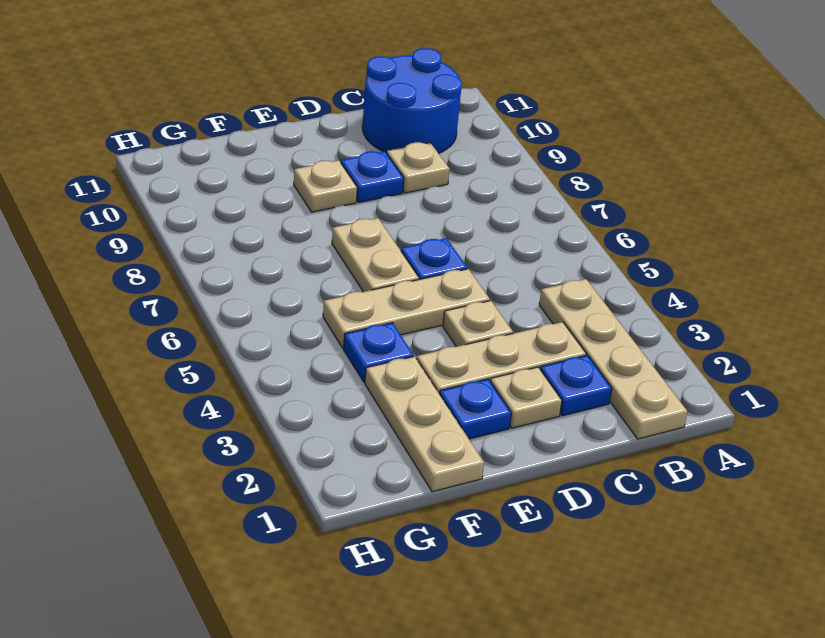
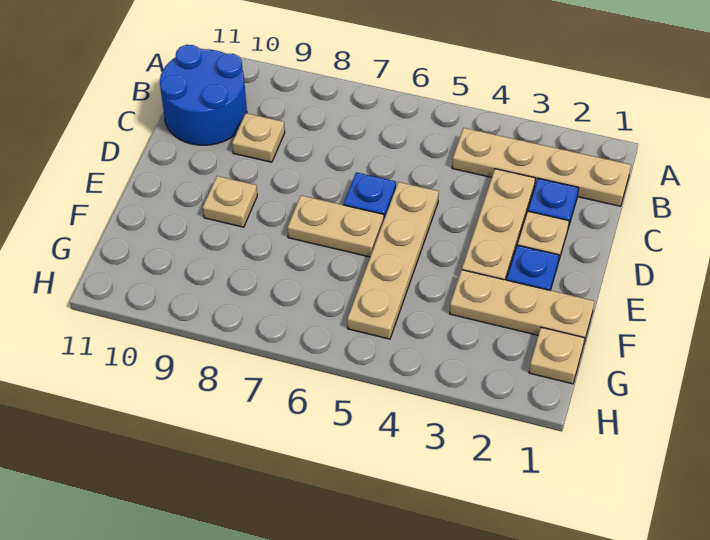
tan plate D4 level 1 -> tan plate G1 level 1
tan plate D5:F5 level 1 -> tan plate D5:G5 level 1
blue plate D9 level 1 -> none
blue plate F4 level 1 -> none

